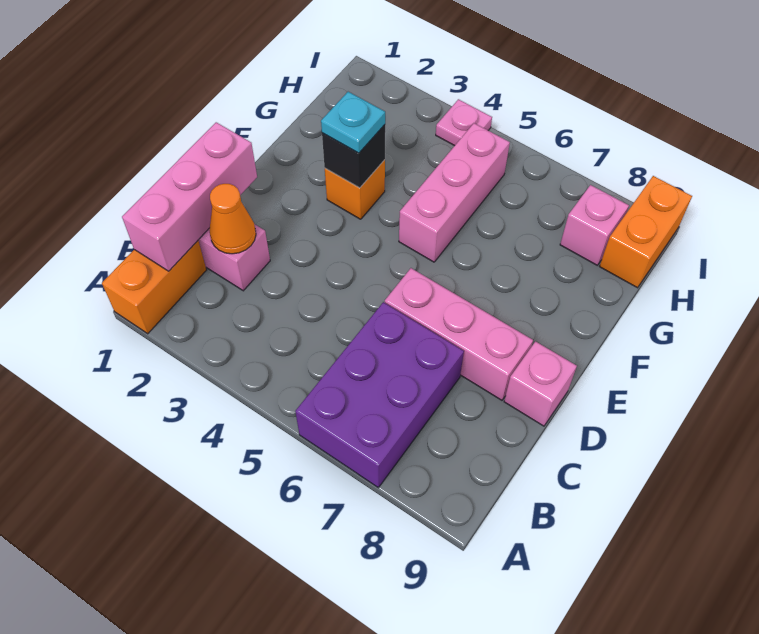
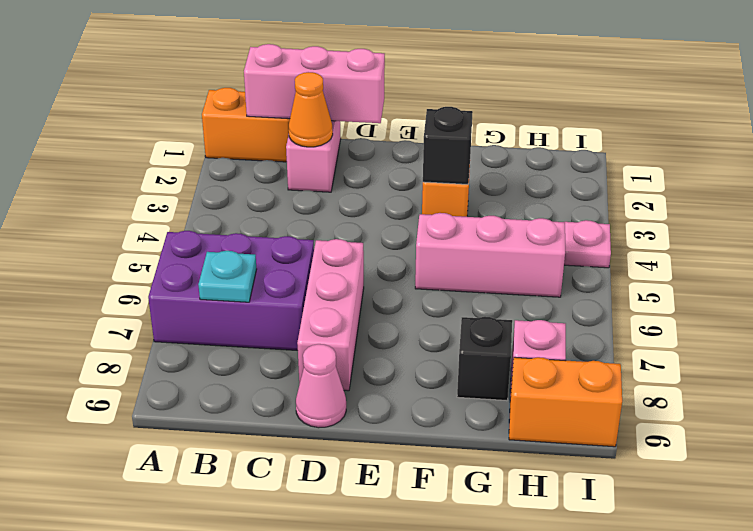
pink brick D9 level 1 -> pink cone D9 level 1
cyan plate F3 level 3 -> cyan plate B7 level 2
none -> black brick G8 level 1

